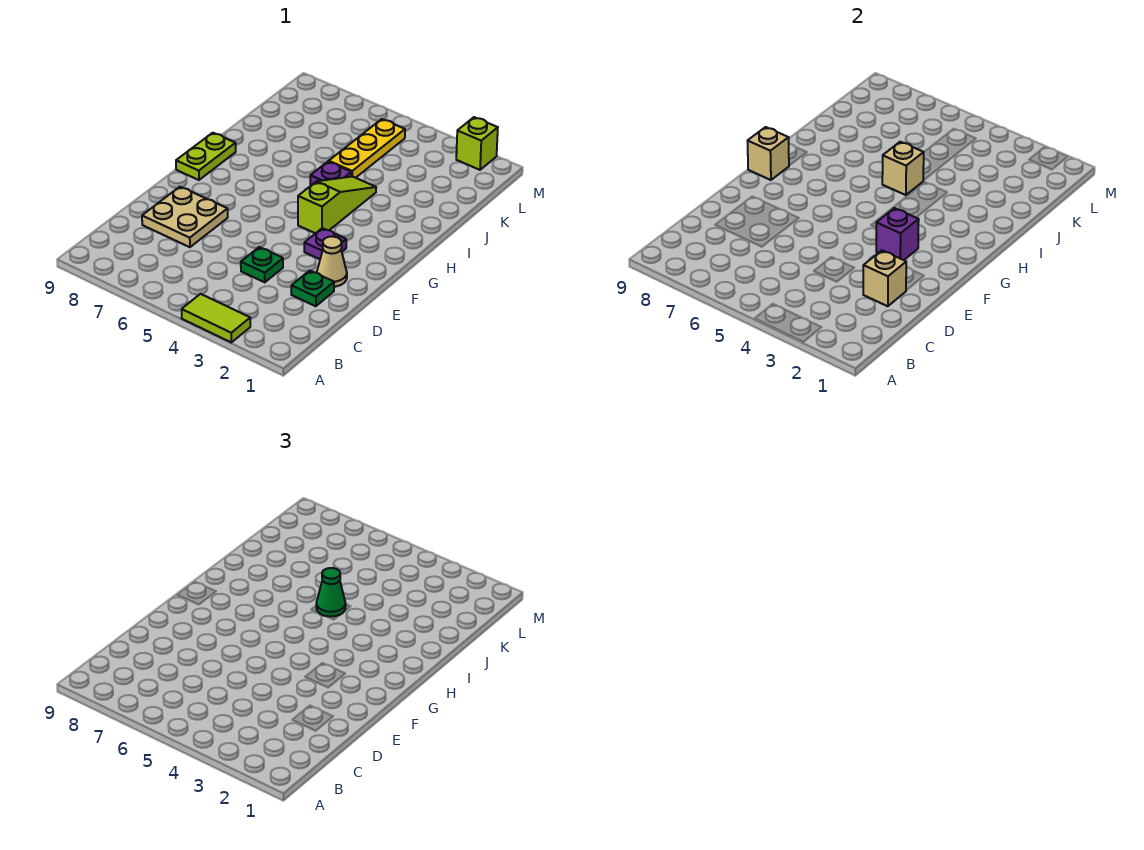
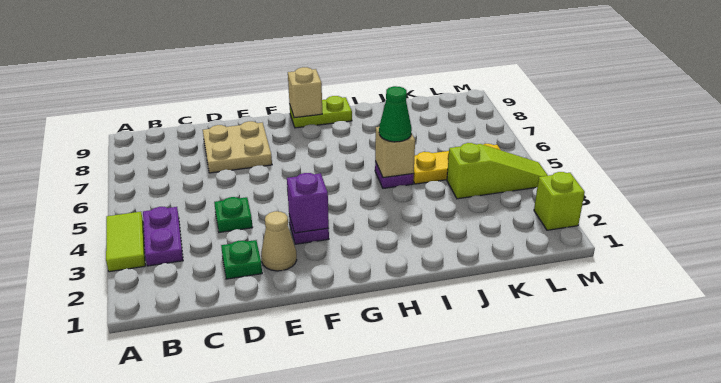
none -> purple plate B3:B4 level 1
tan brick D2 level 2 -> none
lime slope G4:I4 level 1 top G -> lime slope K4:M4 level 1 top K

